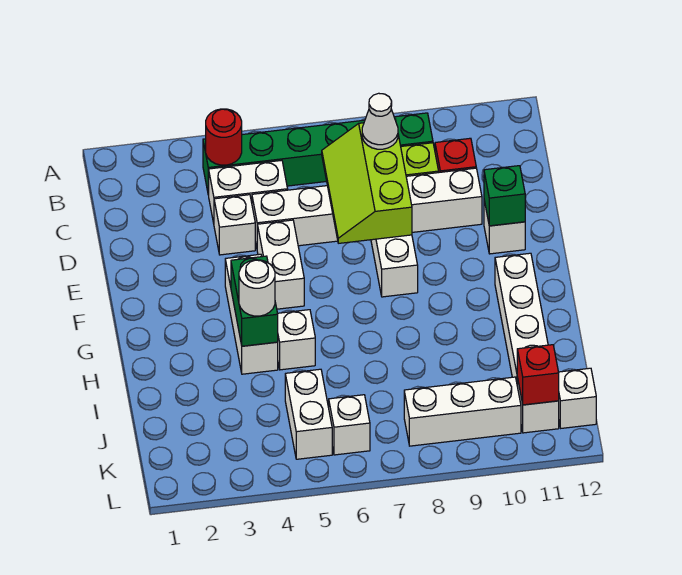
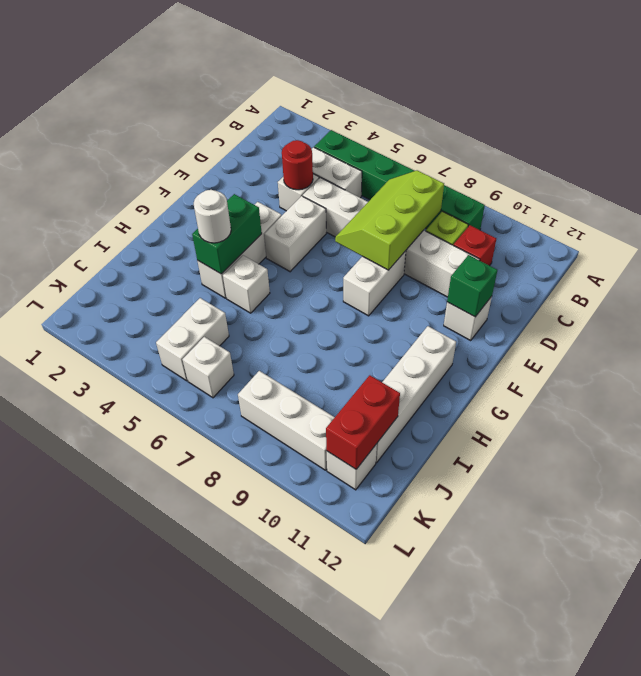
red round brick B4 level 2 -> red round brick D4 level 2
white cone C8 level 3 -> none
red brick K11 level 2 -> red brick J11:K11 level 2
white brick K12 level 1 -> none

